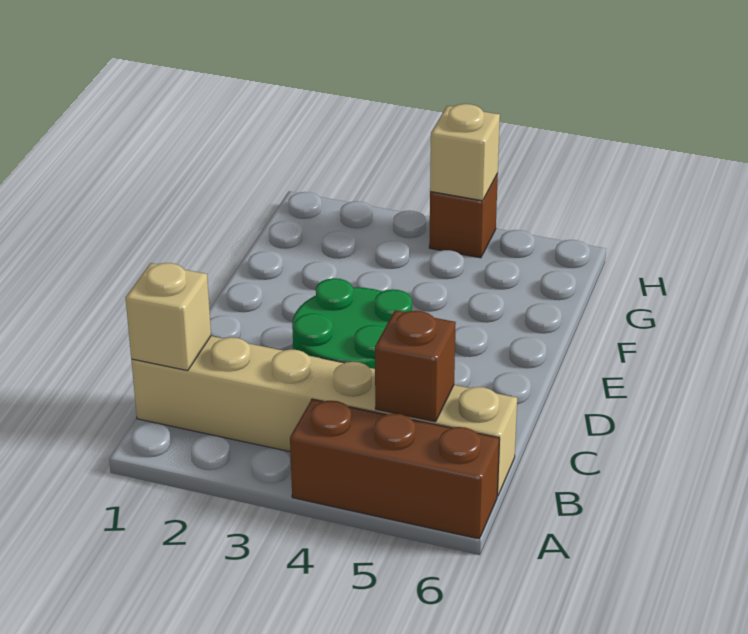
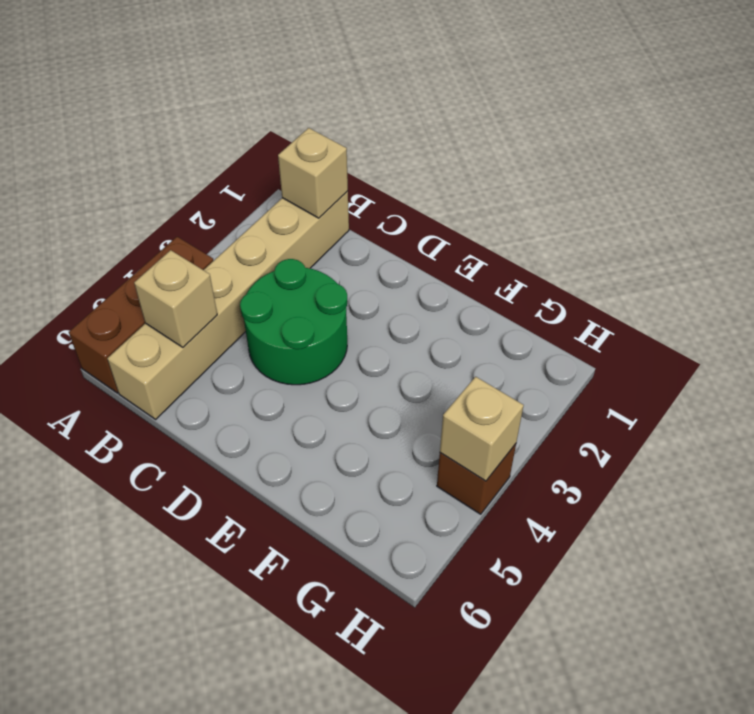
brown brick B5 level 2 -> tan brick B5 level 2

